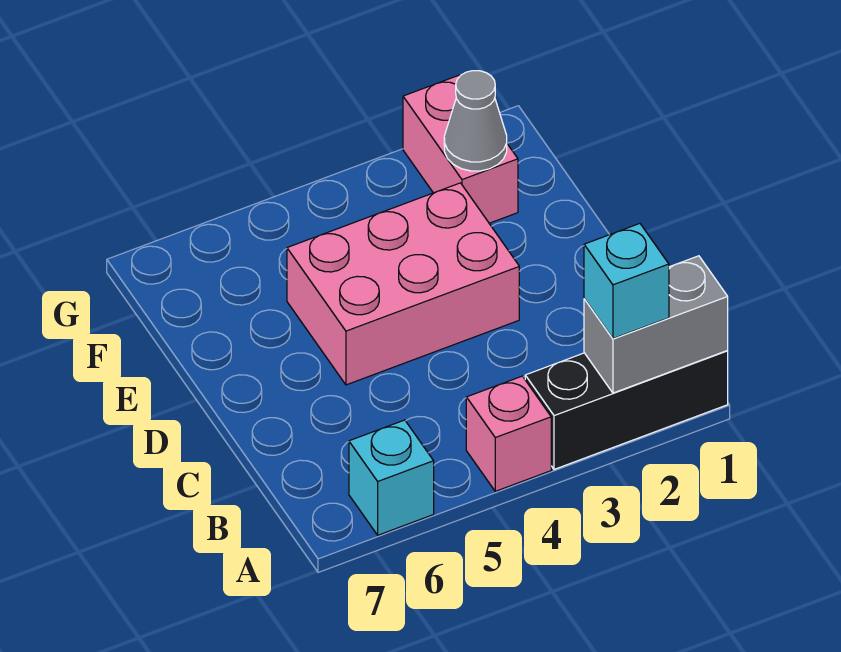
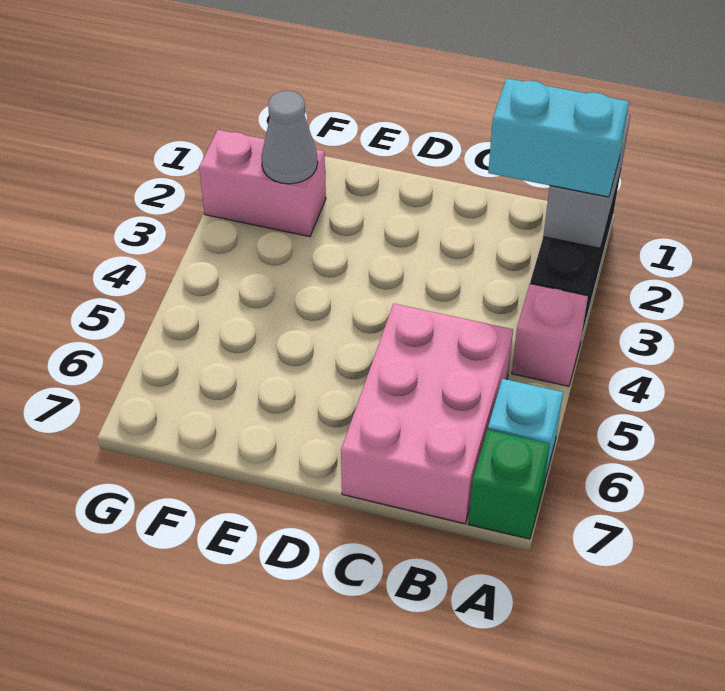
cyan brick A2 level 3 -> cyan brick A2:B2 level 3
none -> green brick A7 level 1
pink brick D3:E5 level 1 -> pink brick B5:C7 level 1

